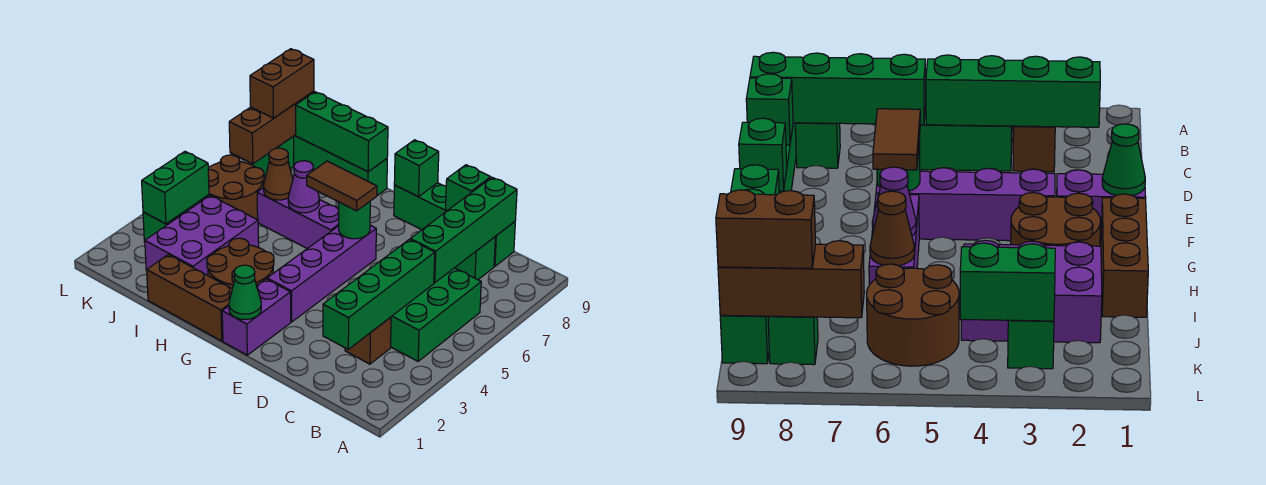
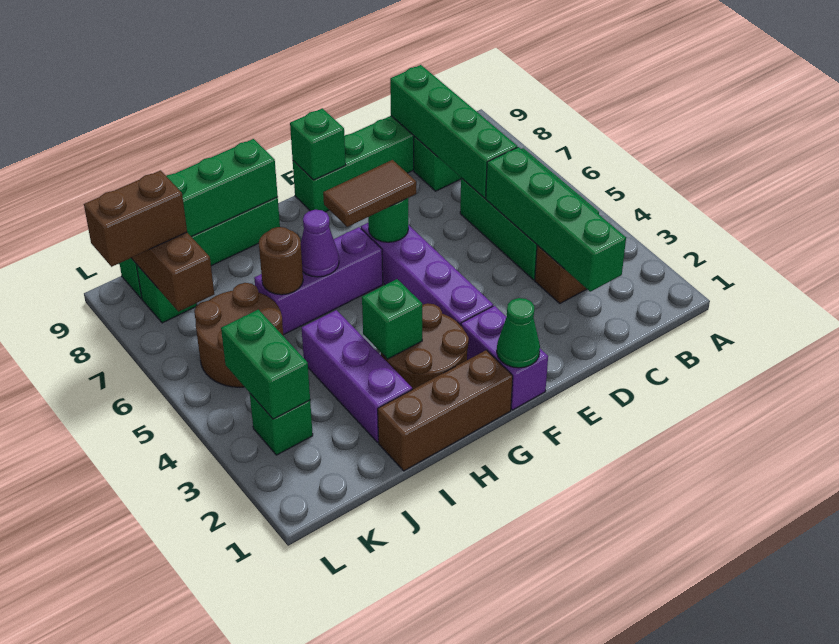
green brick D9 level 2 -> green brick H3 level 2
purple brick I2:J4 level 1 -> purple brick I2:I4 level 1
brown cone I6 level 2 -> brown round brick I6 level 2
brown brick K8:K9 level 3 -> brown brick K8:L8 level 3

